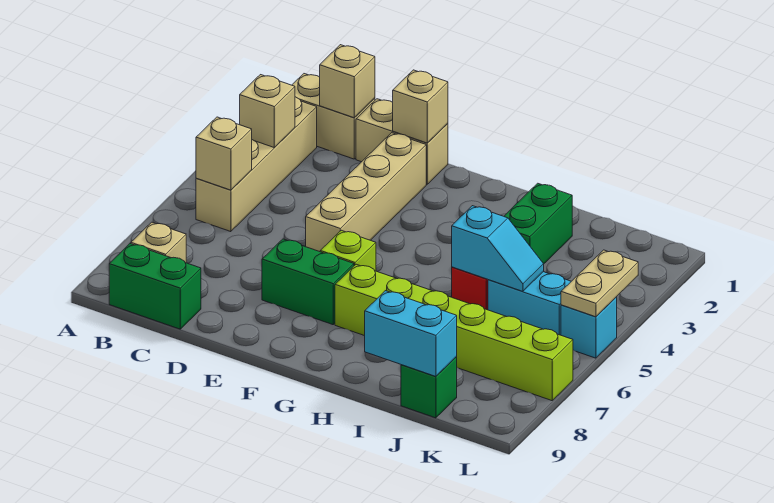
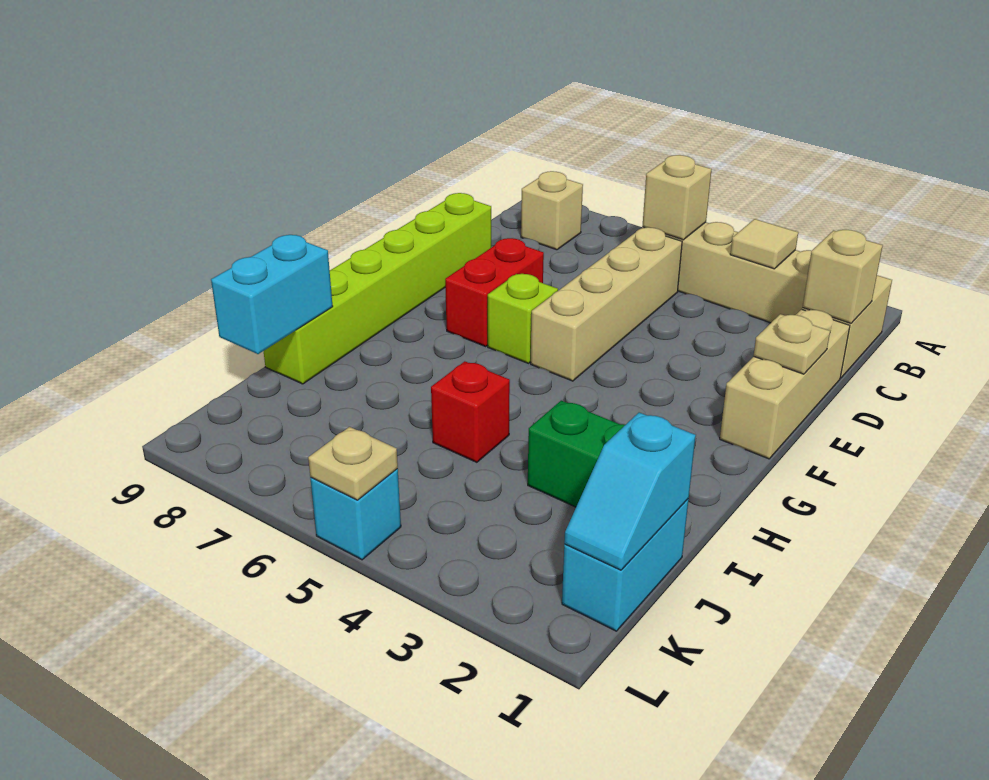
tan brick B3 level 2 -> tan tile B3 level 2
green brick B9:C9 level 1 -> none
tan brick D1:E1 level 1 -> tan brick D1:F1 level 1
tan brick E1 level 2 -> tan plate E1 level 2
tan brick E2:E5 level 1 -> tan brick C5:F5 level 1
green brick E7:F7 level 1 -> red brick E7:F7 level 1
lime brick G7:L7 level 1 -> lime brick D9:I9 level 1
cyan slope I5:J5 level 2 top I -> cyan slope J1:K1 level 2 top J
cyan brick J5:K5 level 1 -> cyan brick J1:K1 level 1
green brick J9 level 1 -> none
tan plate L4:L5 level 2 -> tan plate L5 level 2

